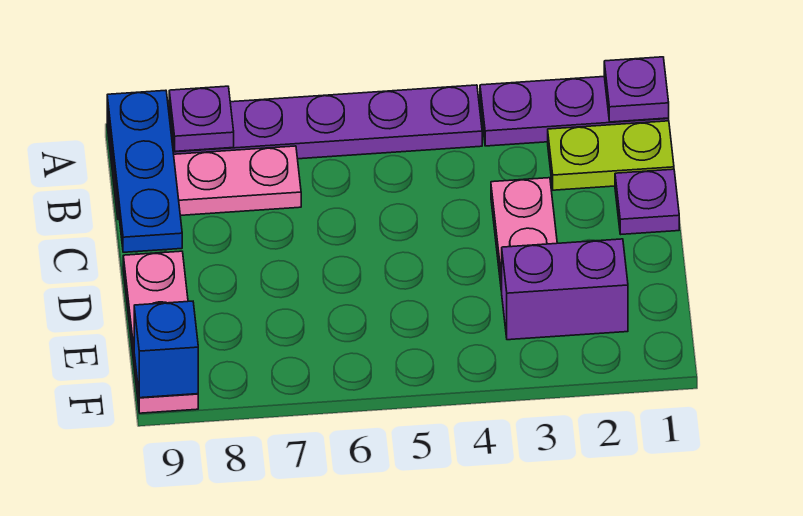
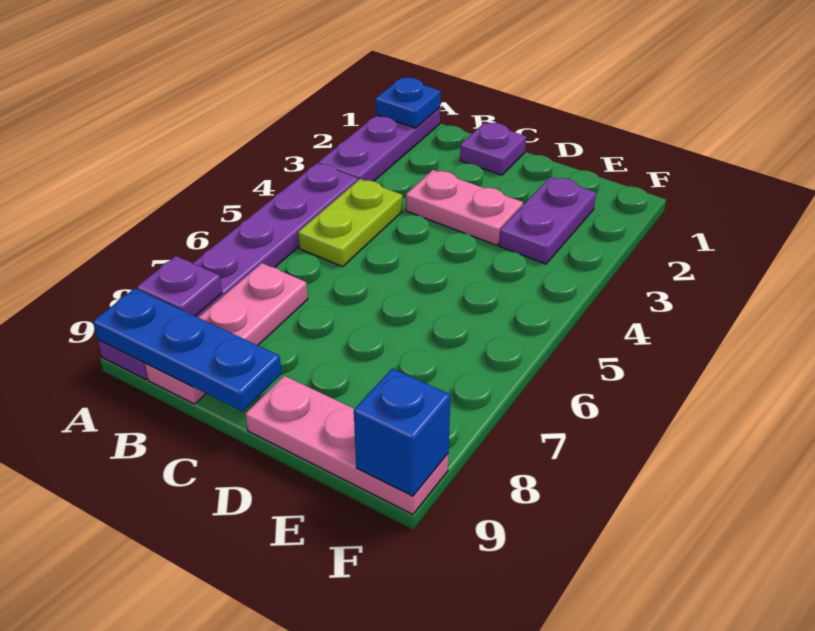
purple plate A1 level 2 -> blue plate A1 level 2
lime plate B1:B2 level 1 -> lime plate B4:B5 level 1
purple brick E2:E3 level 1 -> purple plate E2:E3 level 1

